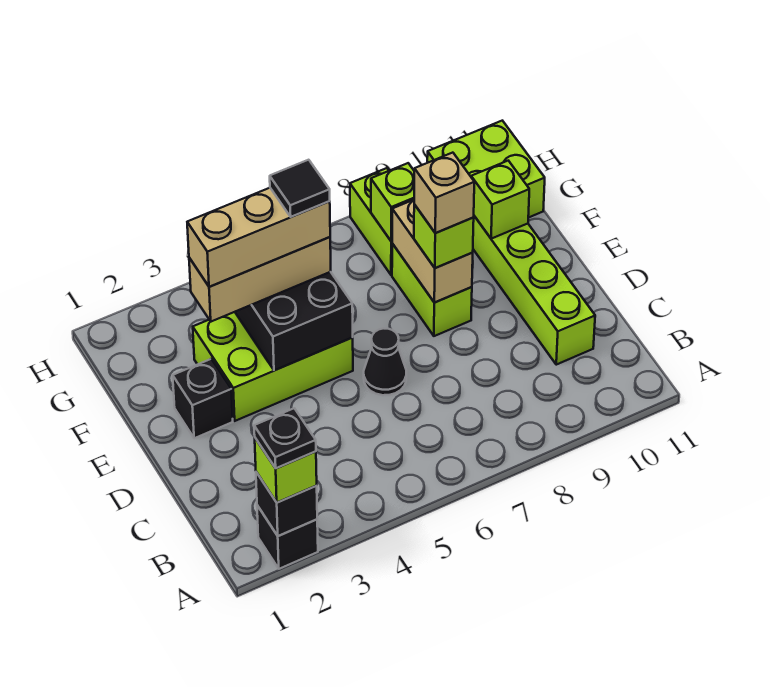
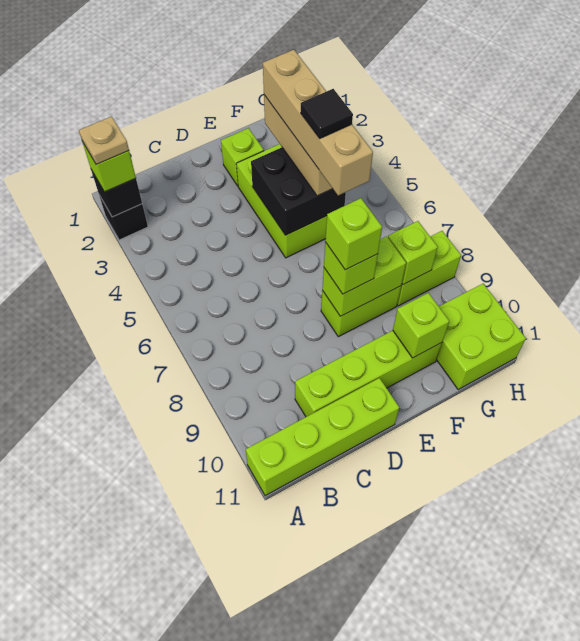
black plate A2 level 4 -> tan plate A2 level 4
none -> lime brick A11:D11 level 1
black cone D6 level 1 -> none
black brick E2 level 1 -> lime brick E2 level 1
tan brick E8:F8 level 2 -> lime brick E8:F8 level 2
tan brick E8 level 4 -> lime brick E8 level 4
tan brick F3:F5 level 4 -> tan brick F3:F6 level 4

